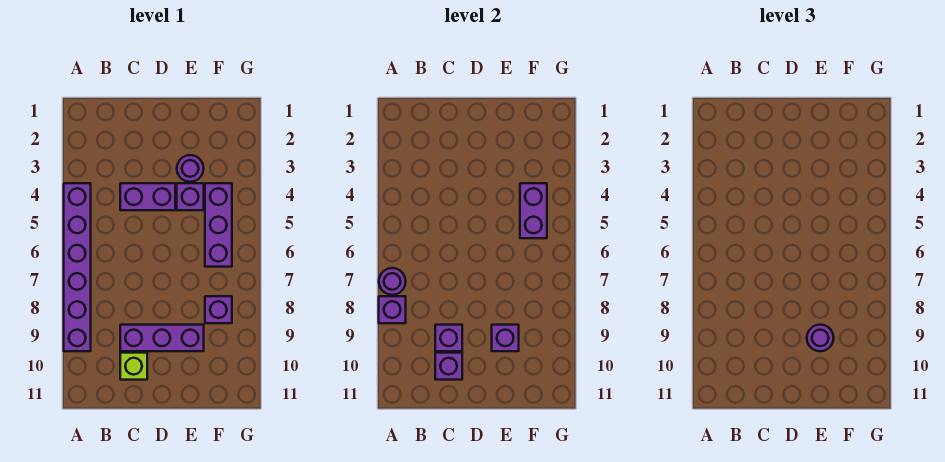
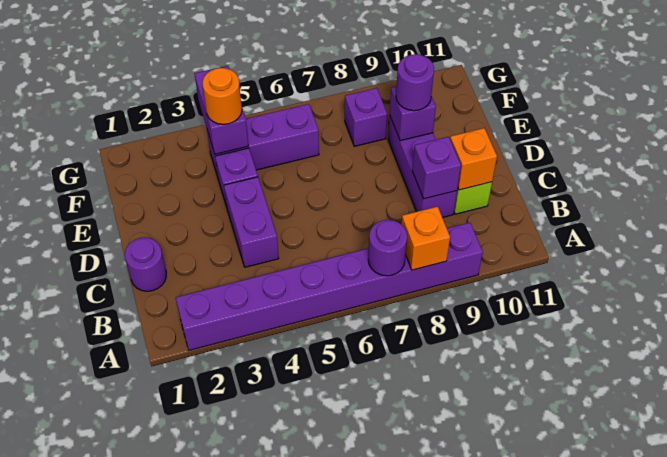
purple brick A4:A9 level 1 -> purple brick A2:A9 level 1
purple brick A8 level 2 -> orange brick A8 level 2
purple brick C10 level 2 -> orange brick C10 level 2
purple round brick E3 level 1 -> purple round brick C1 level 1
purple brick F4:F5 level 2 -> purple brick F4:G4 level 2
none -> orange round brick F4 level 3

